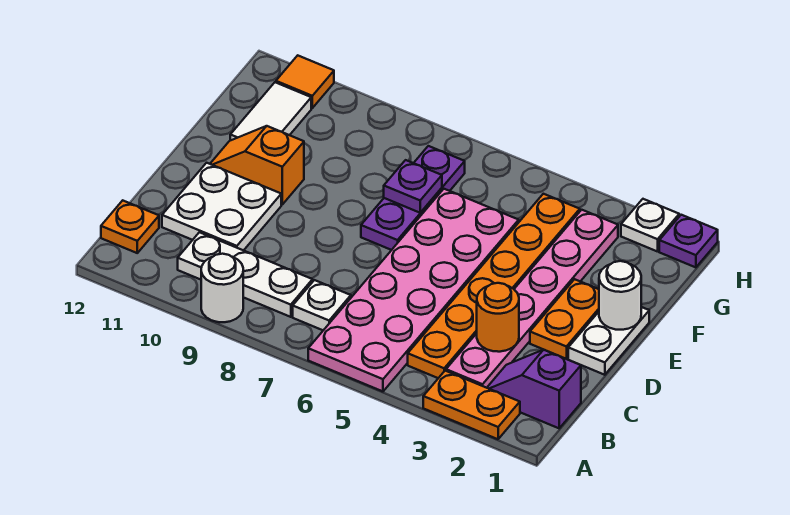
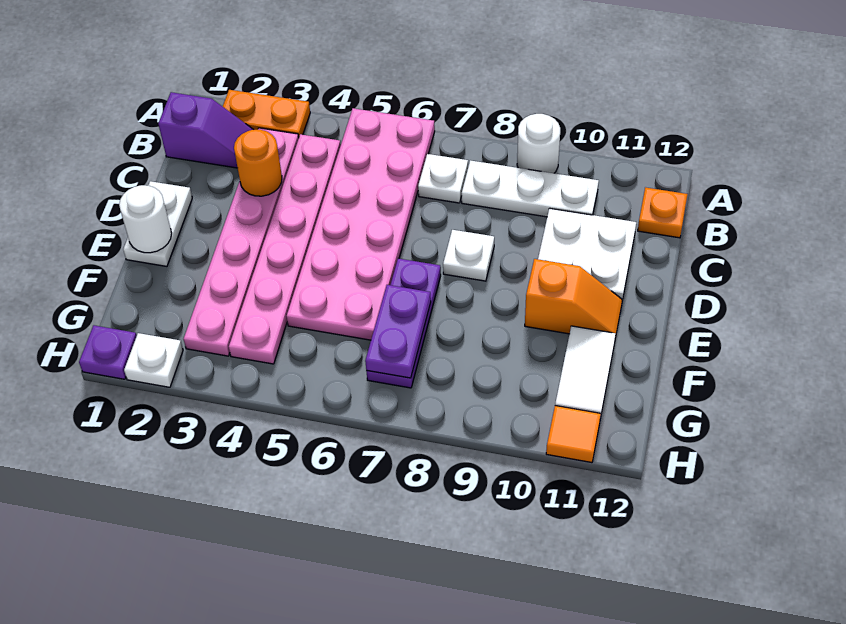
orange plate B4:G4 level 1 -> pink plate B4:G4 level 1
orange plate D2:E2 level 1 -> none
none -> white plate D8 level 1
purple plate F7 level 2 -> purple plate F7:G7 level 2

